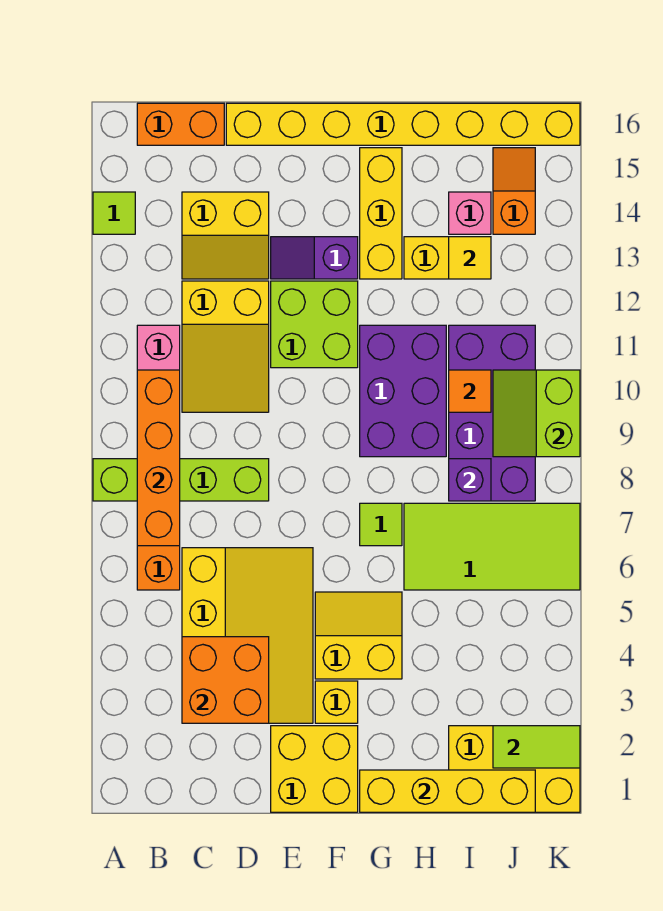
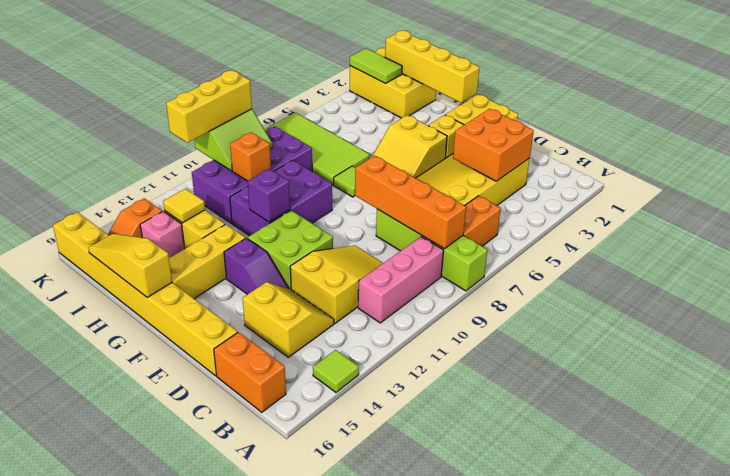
orange brick B7:B10 level 2 -> orange brick B8:E8 level 2
none -> yellow slope G16:I16 level 2 top G
purple brick I8 level 2 -> purple brick G11 level 2
orange tile I10 level 2 -> orange brick I10 level 2
none -> yellow brick K9:K11 level 3

